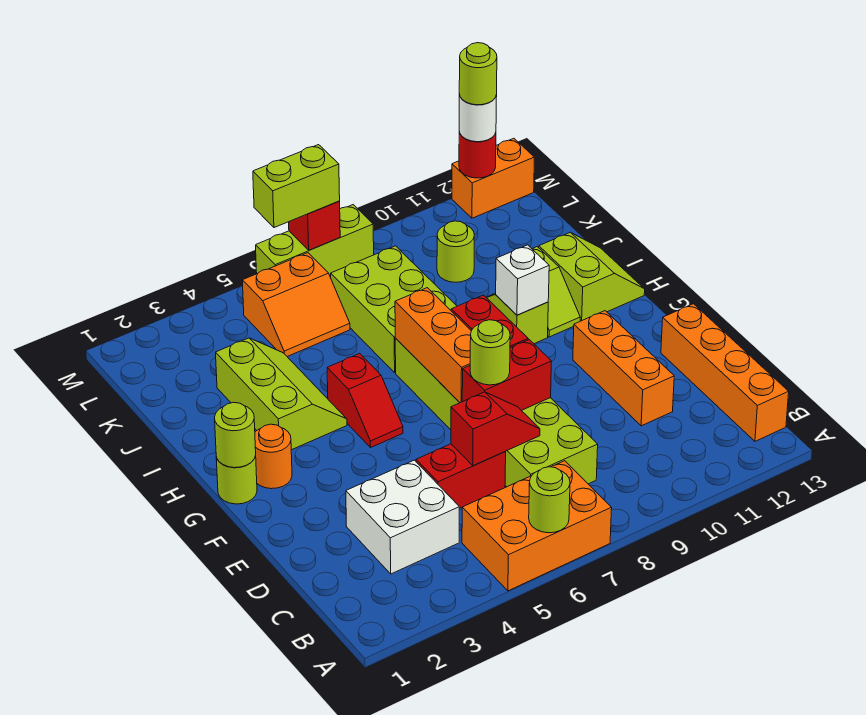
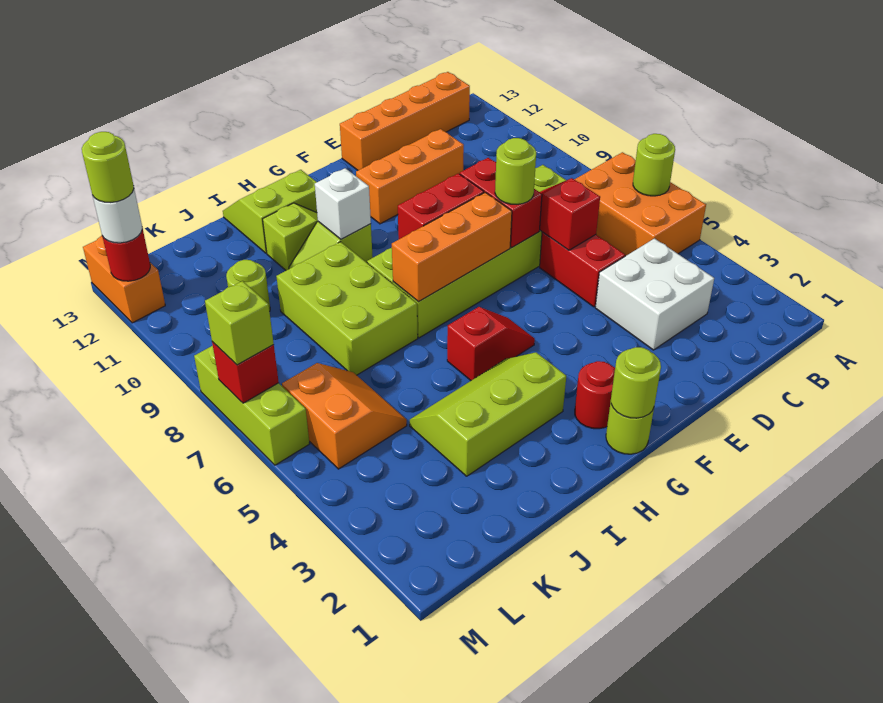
orange round brick G2 level 1 -> red round brick G2 level 1
lime brick I7:K8 level 1 -> lime brick I7:J9 level 1
lime brick M6:M7 level 3 -> lime brick M7 level 3

